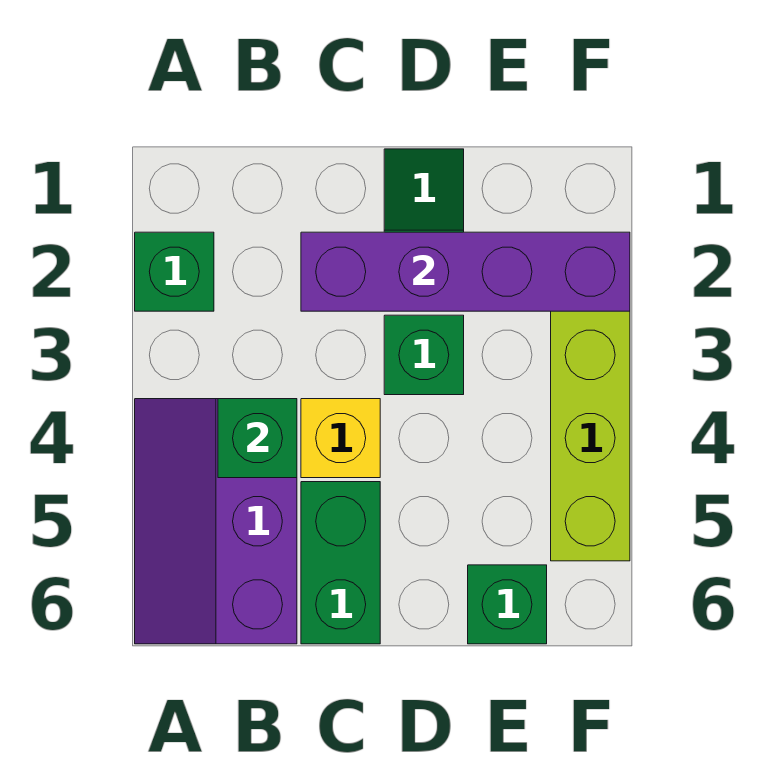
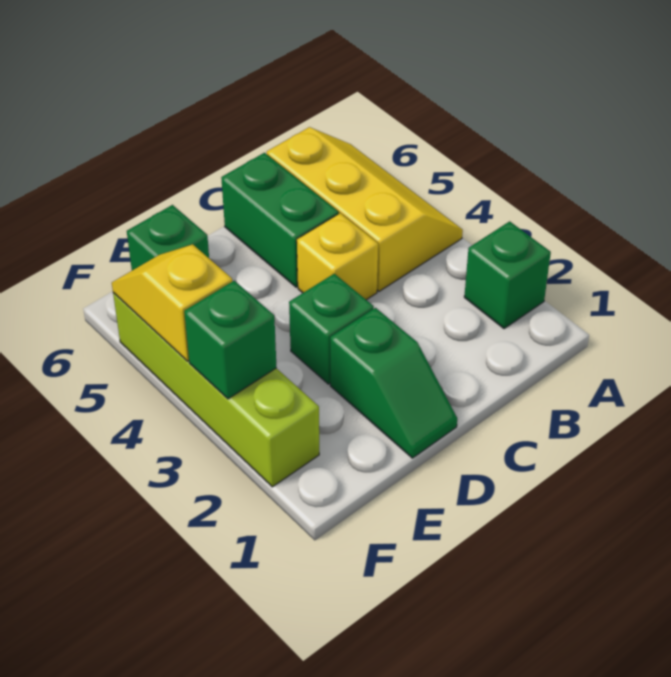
purple slope A4:B6 level 1 top B -> yellow slope A4:B6 level 1 top B
green brick B4 level 2 -> green brick F3 level 2
purple brick C2:F2 level 2 -> none
none -> yellow slope F4:F5 level 2 top 4

